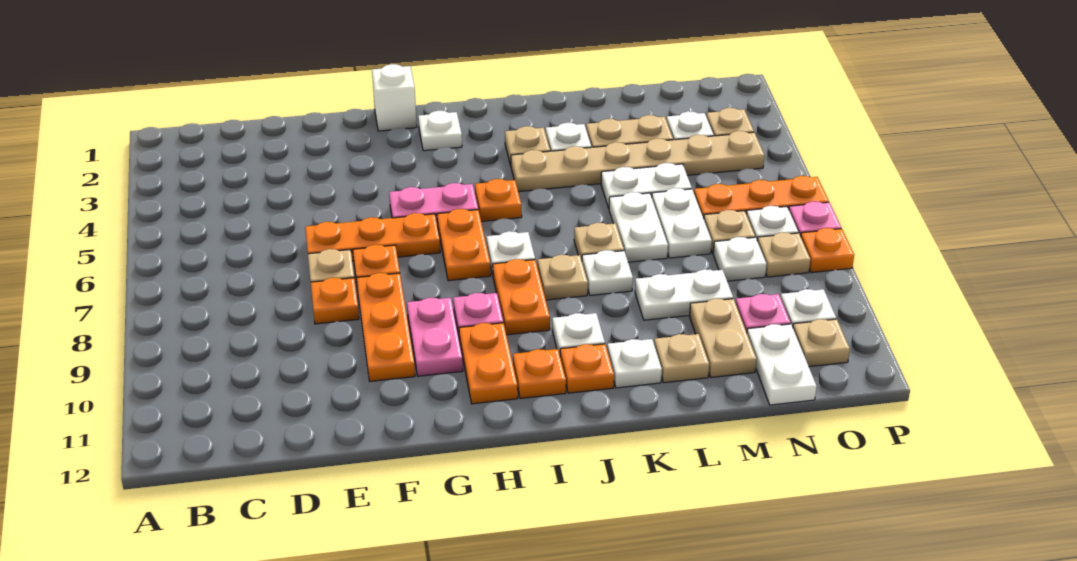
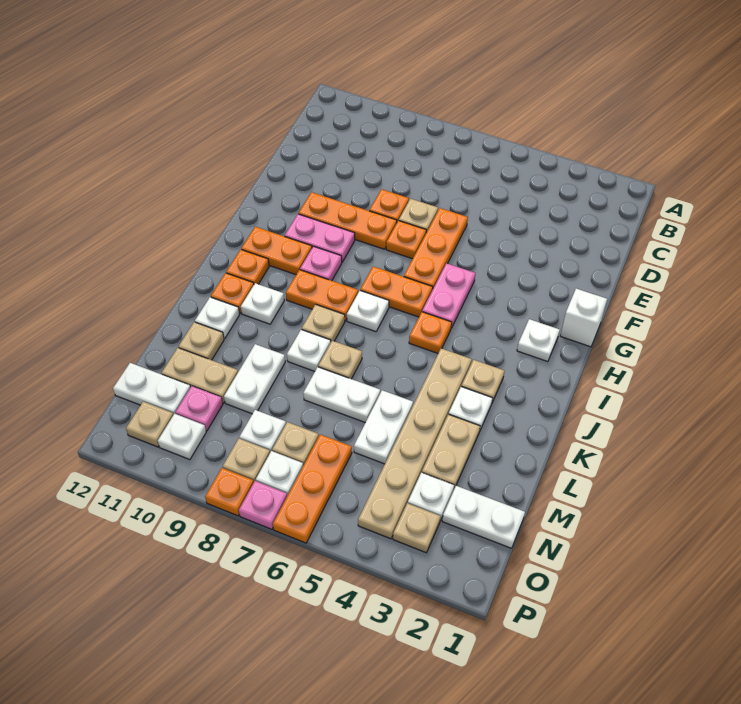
white plate M6:M7 level 1 -> white plate N1:N2 level 1

